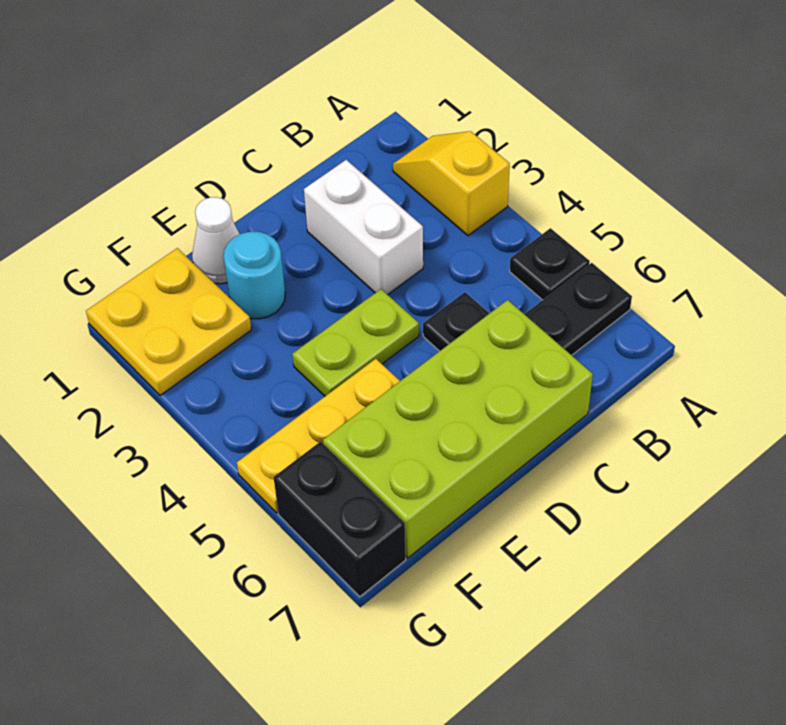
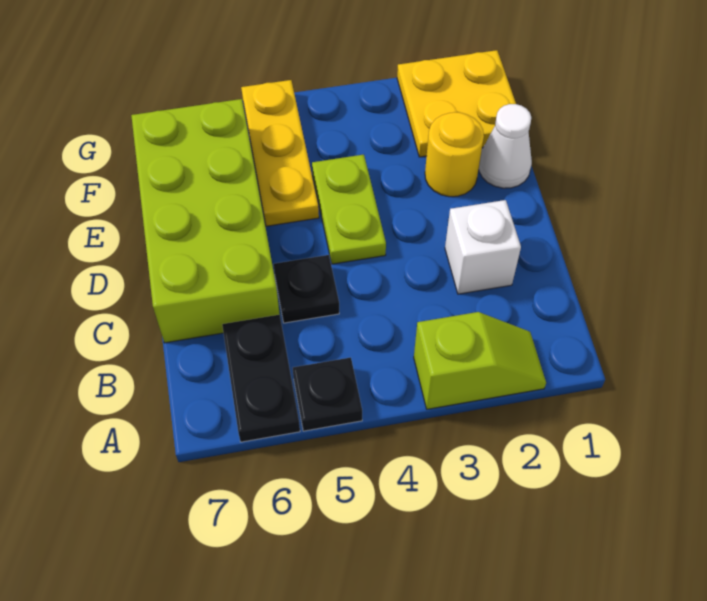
yellow slope A2:A3 level 1 top 3 -> lime slope A2:A3 level 1 top 3
white brick C2:C3 level 1 -> white brick C2 level 1
cyan round brick E2 level 1 -> yellow round brick E2 level 1
black brick G6:G7 level 1 -> none

